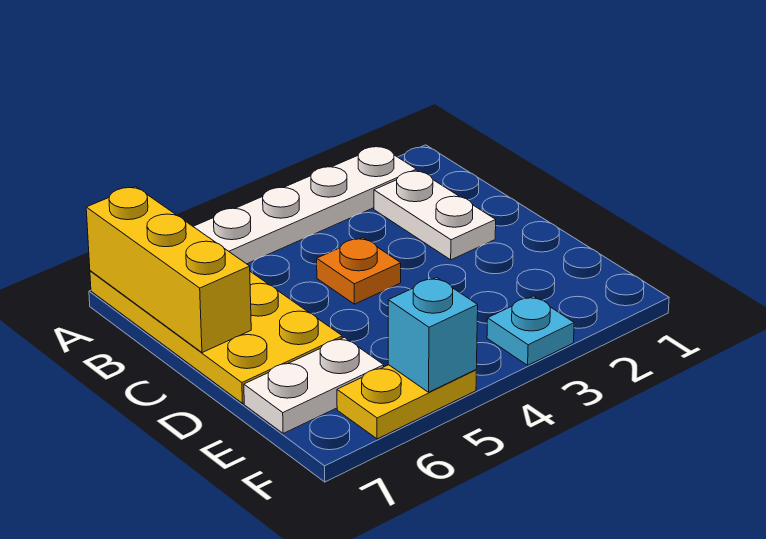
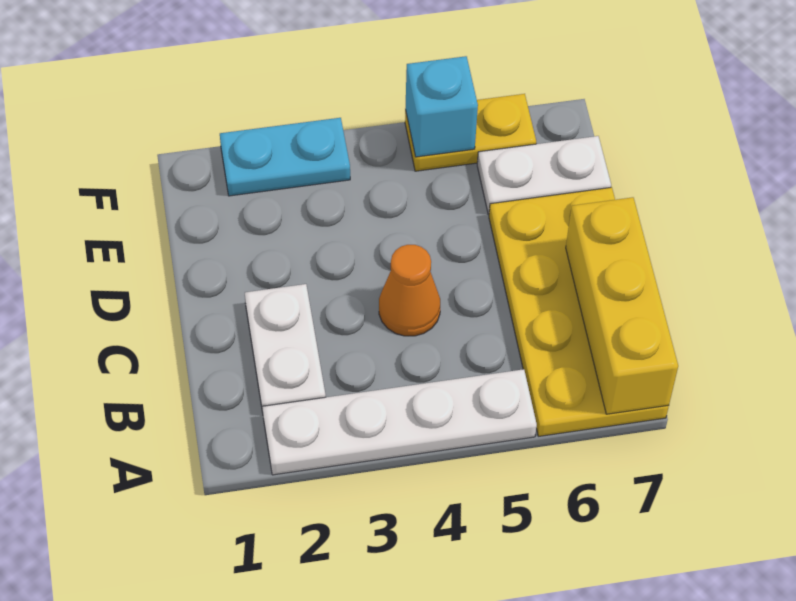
orange plate C4 level 1 -> orange cone C4 level 1
cyan plate F3 level 1 -> cyan plate F2:F3 level 1

